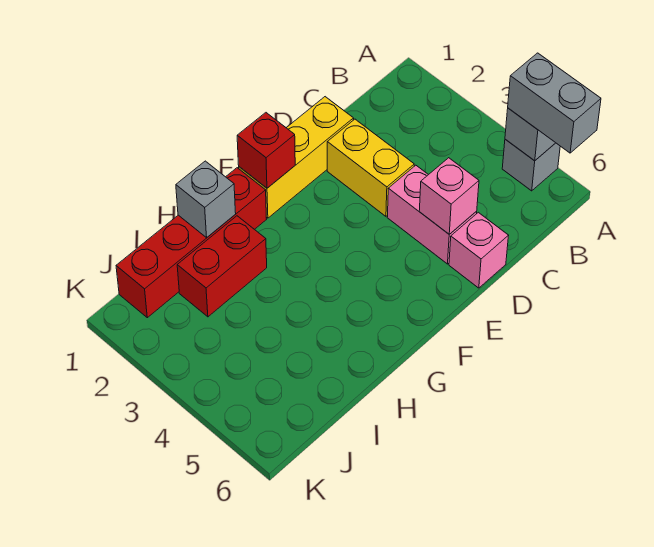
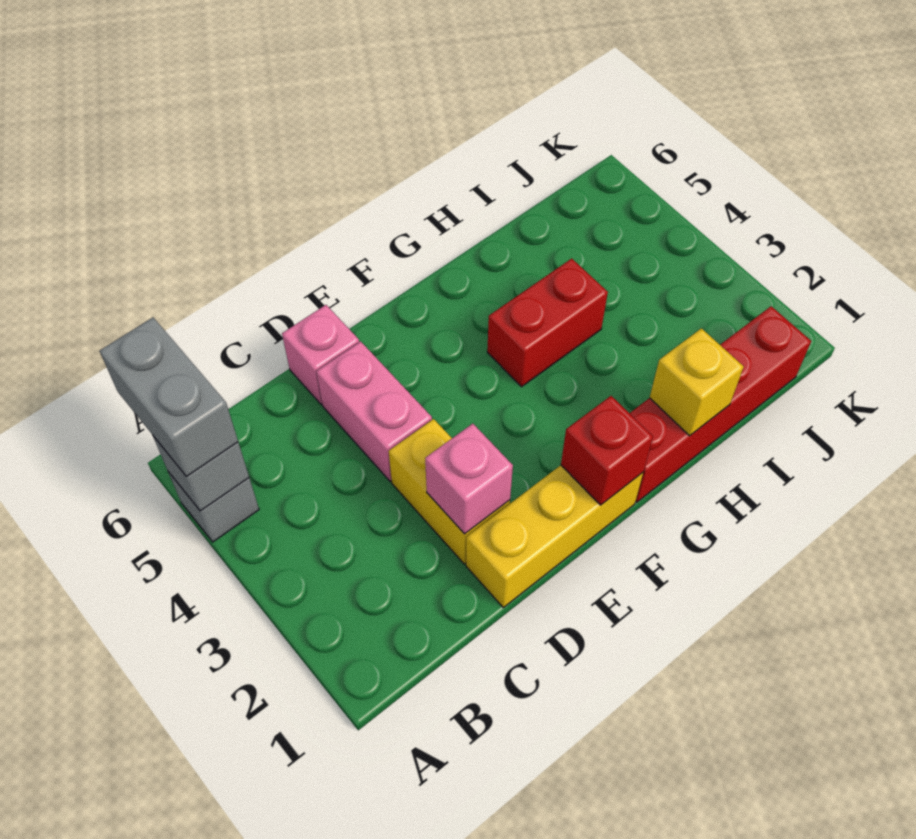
pink brick D5 level 2 -> pink brick D2 level 2
grey brick H1 level 2 -> yellow brick H1 level 2
red brick H2:I2 level 1 -> red brick G4:H4 level 1

